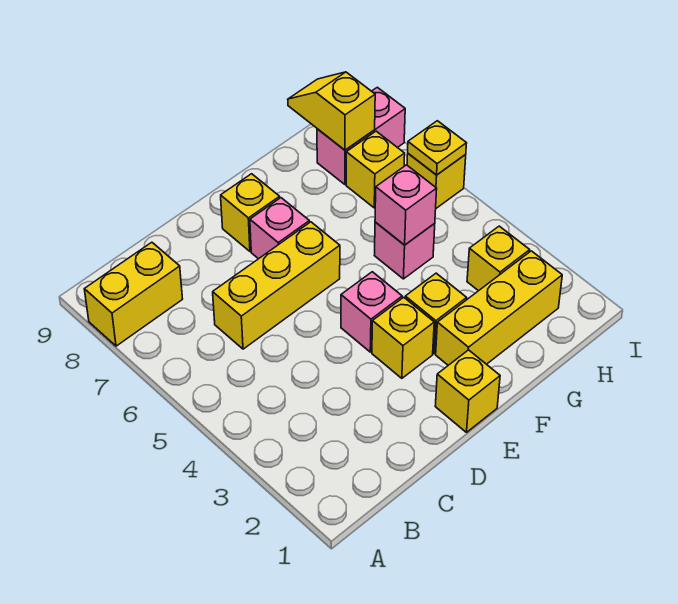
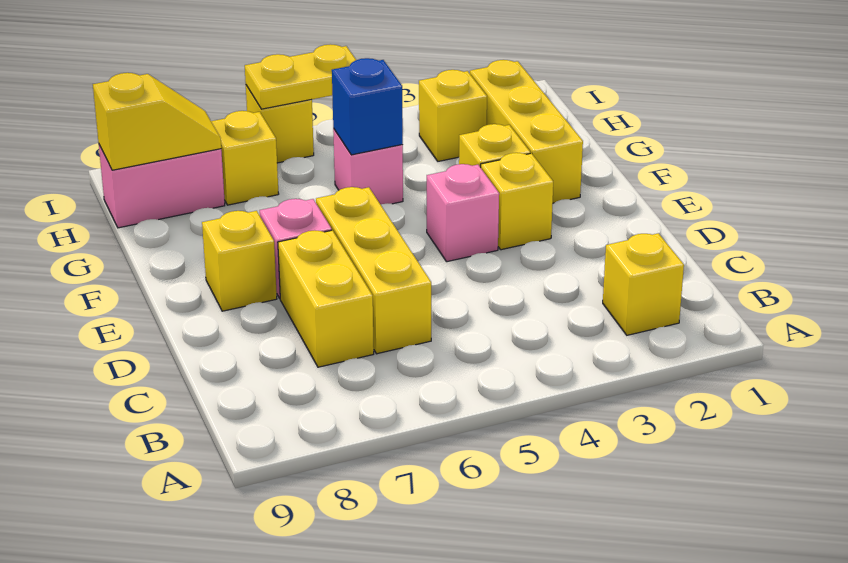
yellow brick A8:B8 level 1 -> yellow brick C7:D7 level 1
yellow brick E1 level 1 -> yellow brick B2 level 1
pink brick G5 level 2 -> blue brick G5 level 2
pink brick H8:I8 level 1 -> pink brick H8:H9 level 1
yellow slope H8:H9 level 2 top 8 -> yellow slope H8:H9 level 2 top 9
yellow plate I6 level 2 -> yellow plate I5:I6 level 2

